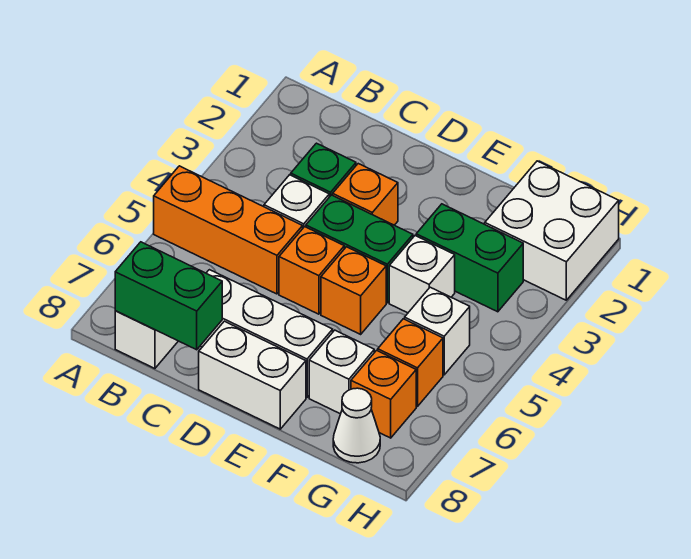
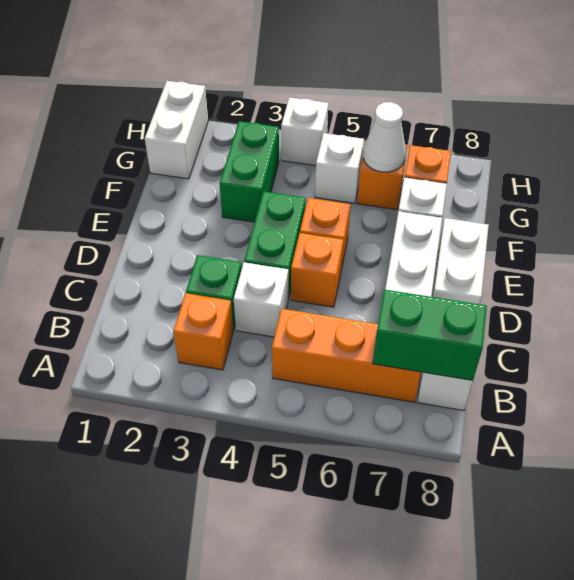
orange brick A5:C5 level 1 -> orange brick B5:B7 level 1
green brick B8:C8 level 2 -> green brick B7:B8 level 2
orange brick D3 level 1 -> orange brick B3 level 1
white brick F4 level 1 -> white brick H4 level 1
white brick G1:H2 level 1 -> white brick G1:H1 level 1
white cone G8 level 1 -> white cone G6 level 2

